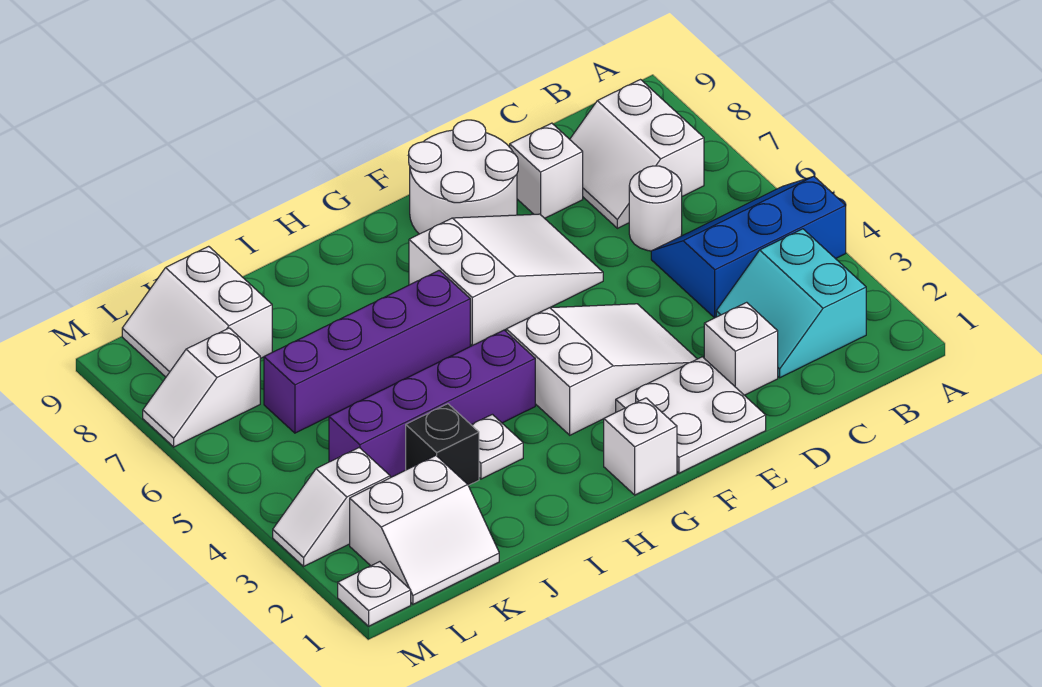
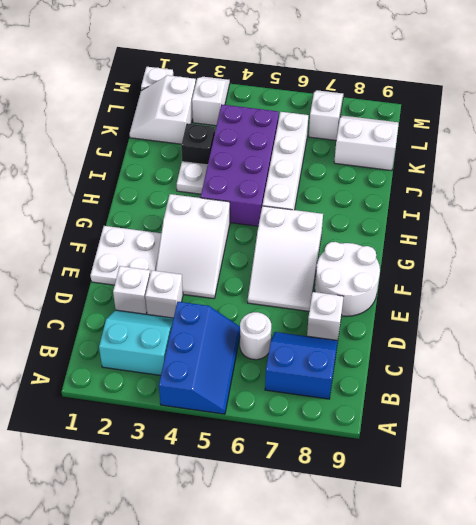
white slope B7:C8 level 1 top B -> blue slope B7:C8 level 1 top B
white brick G1 level 1 -> white brick D3 level 1
purple brick H4:K4 level 1 -> purple brick H4:K5 level 1
purple brick H6:K6 level 1 -> white brick H6:K6 level 1

